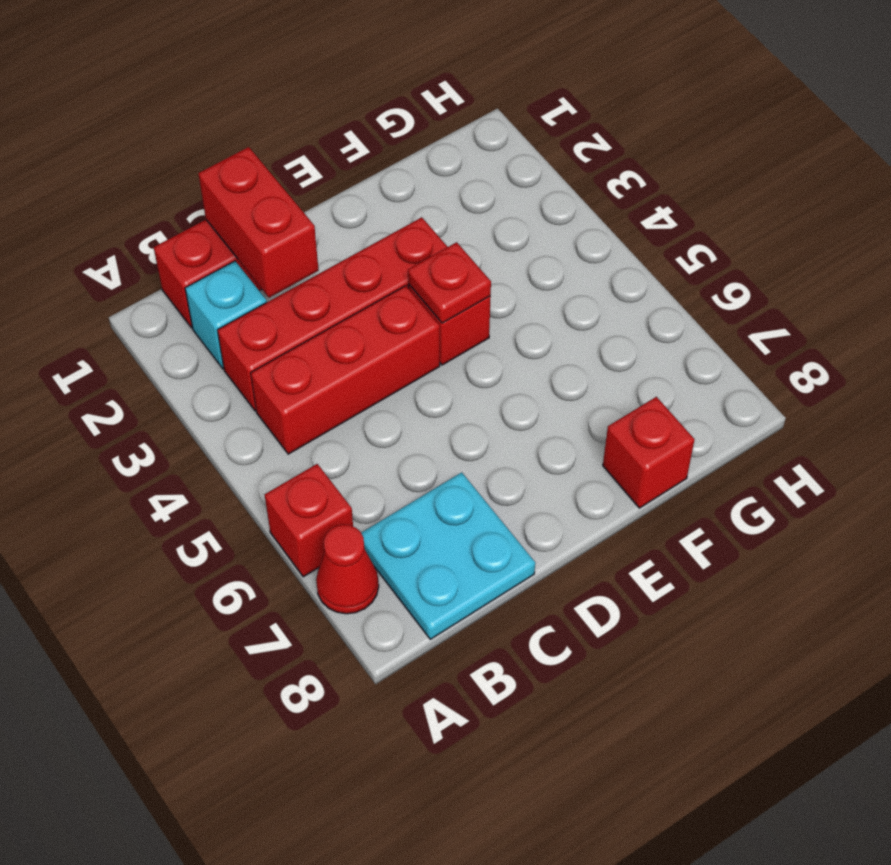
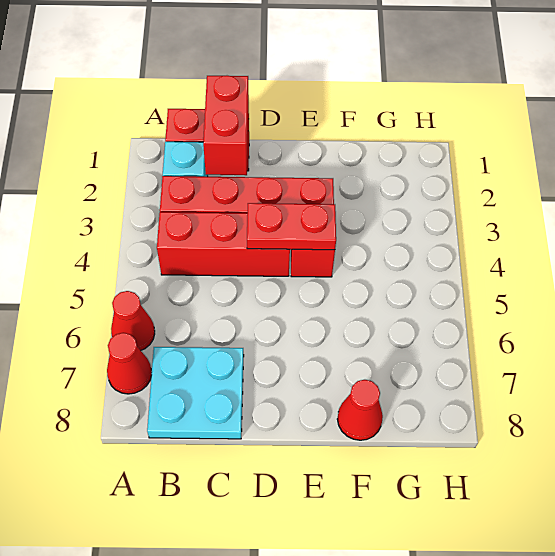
red brick A6 level 1 -> red cone A6 level 1
red plate E4 level 2 -> red plate D4:E4 level 2
red brick F8 level 1 -> red cone F8 level 1

